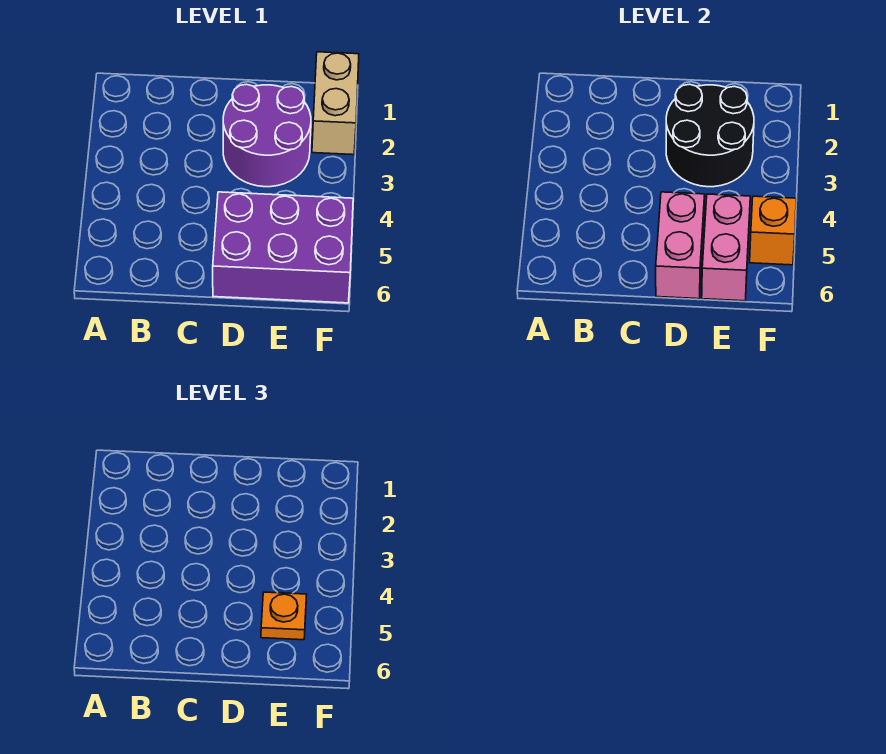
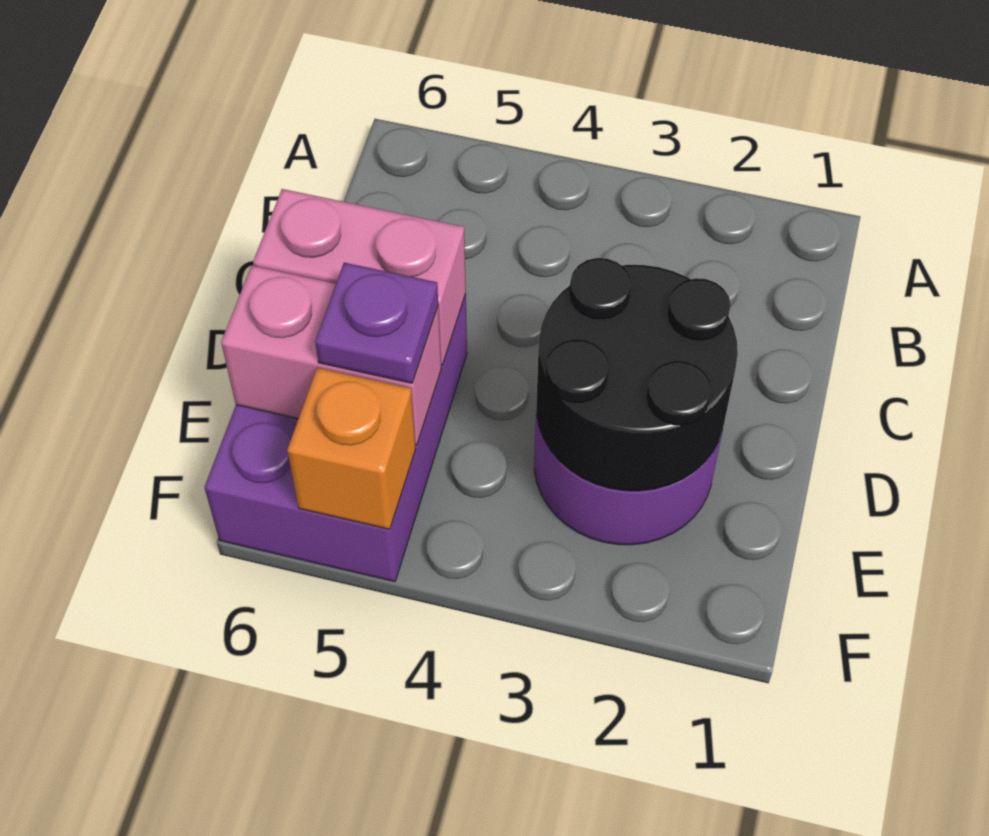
orange plate E5 level 3 -> purple plate E5 level 3
tan brick F1:F2 level 1 -> none

